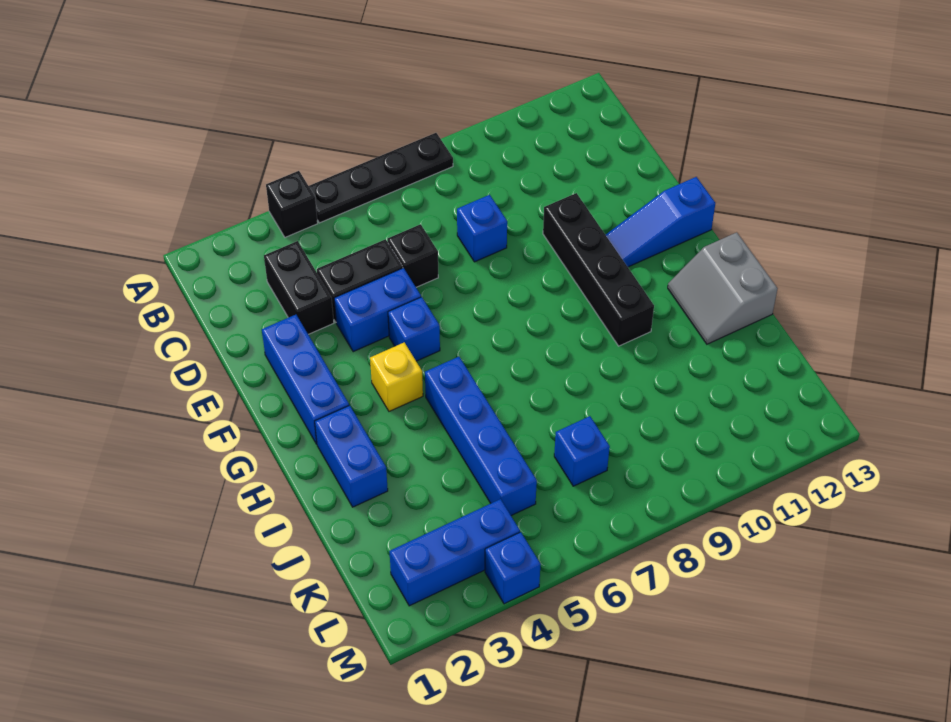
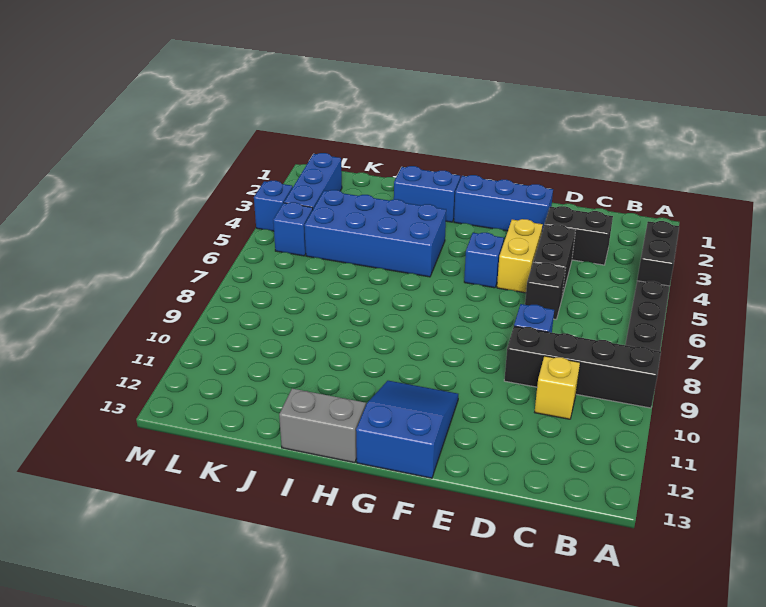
black brick A4 level 1 -> black brick A3:A4 level 1
blue brick E4:E5 level 1 -> yellow brick E4:E5 level 1
black brick E10:H10 level 1 -> black brick A9:D9 level 1
blue slope F11:F13 level 1 top 13 -> blue slope F11:G13 level 1 top 13
yellow brick G4 level 1 -> yellow brick C10 level 1
blue brick H5:K5 level 1 -> blue brick H4:K5 level 1
blue brick K7 level 1 -> blue brick L5 level 1

